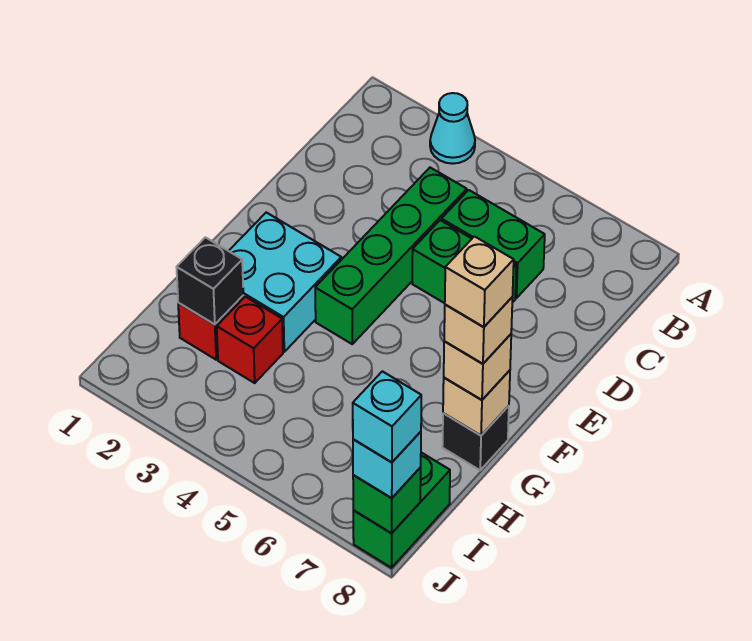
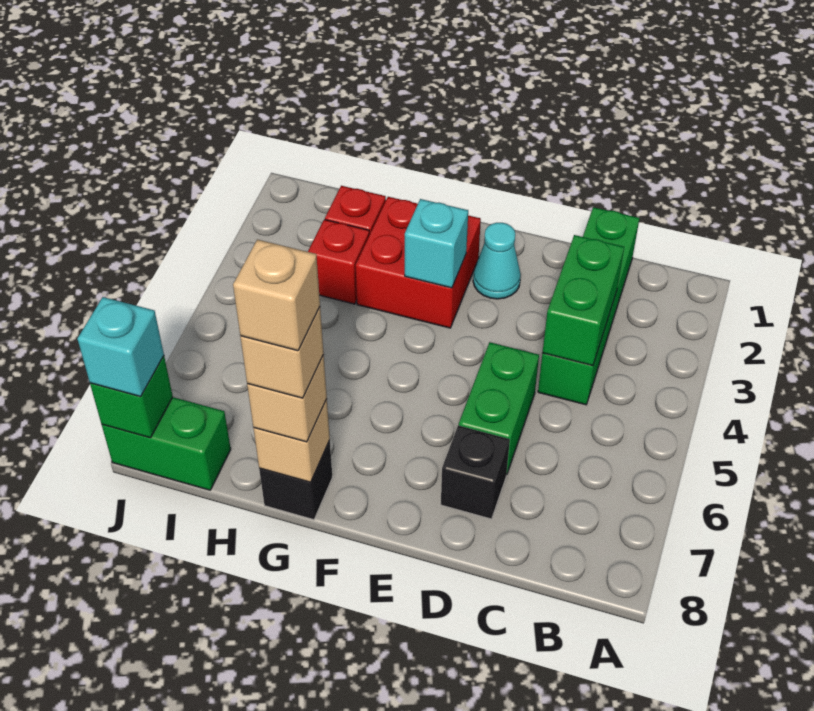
cyan cone A3 level 1 -> cyan cone E2 level 1
green brick C4:F4 level 1 -> green brick C1:C4 level 1
green brick C5:C6 level 1 -> green brick C3:C4 level 2
cyan brick F2:G3 level 1 -> red brick F2:G3 level 1
black brick H2 level 2 -> black brick D7 level 1
cyan brick J8 level 4 -> cyan brick F3 level 2

